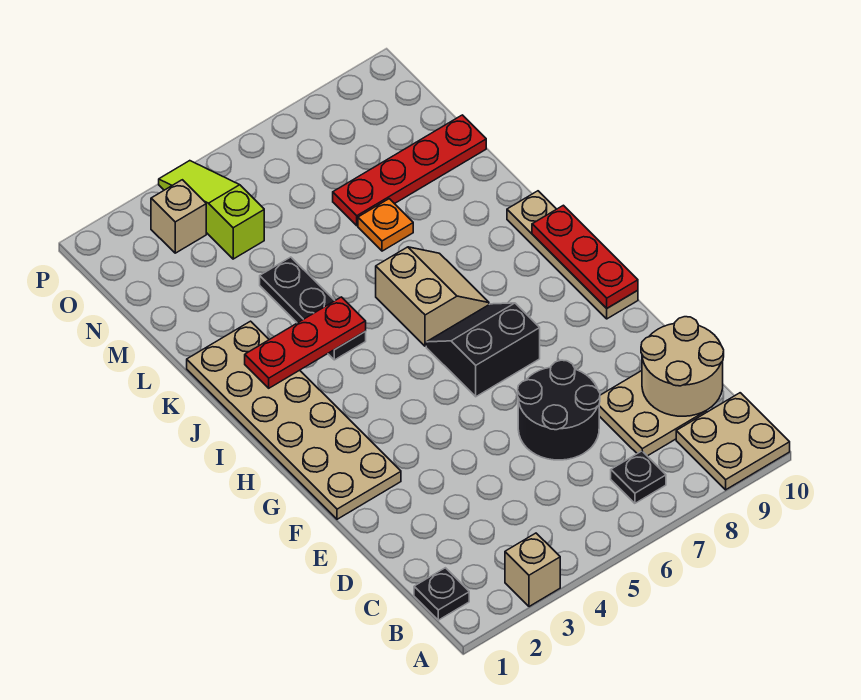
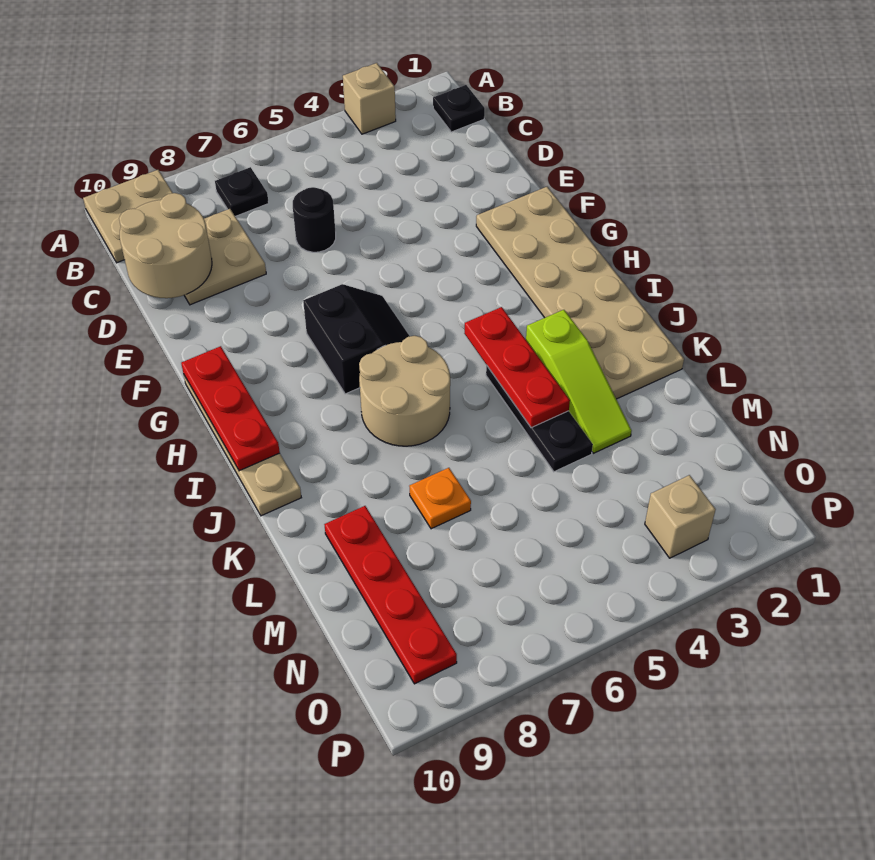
black round brick D6:E7 level 1 -> black round brick D6 level 1
black slope G6:H7 level 1 top G -> black slope G6:H7 level 1 top 7
tan slope I6:J7 level 1 top 6 -> tan round brick I6:J7 level 1
red plate J2:J4 level 2 -> red plate I4:K4 level 2
red plate M7:M10 level 1 -> red plate L9:O9 level 1
lime slope N4:P4 level 1 top N -> lime slope J3:L3 level 1 top J

